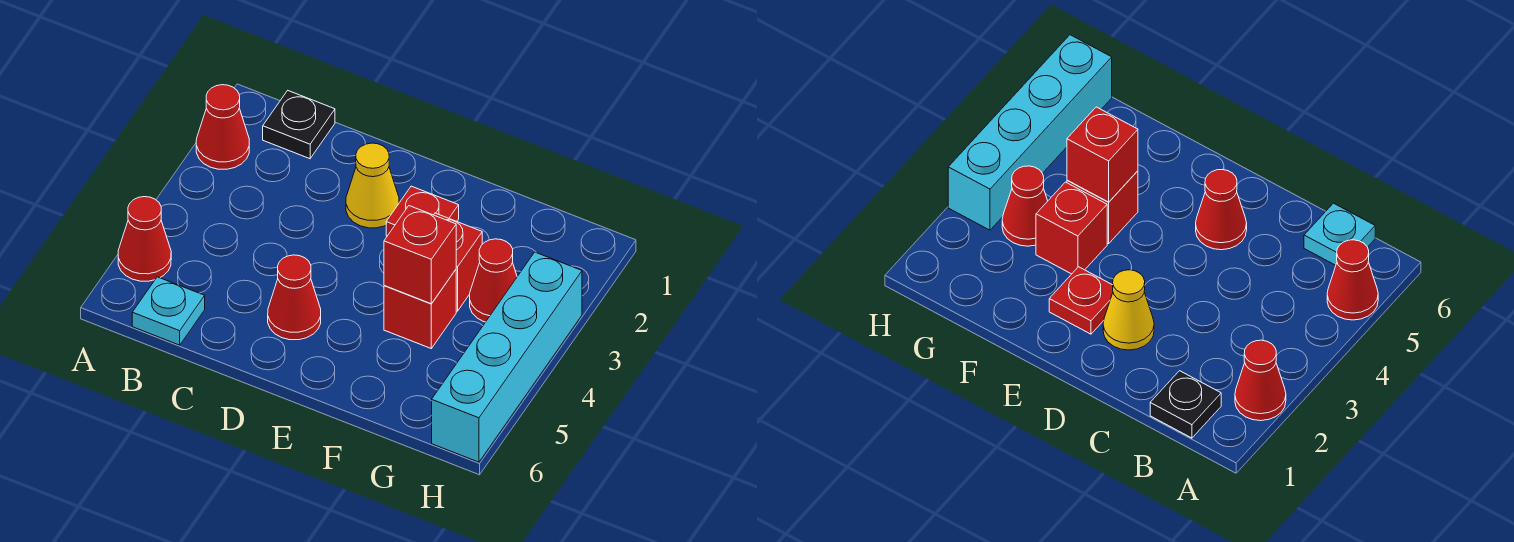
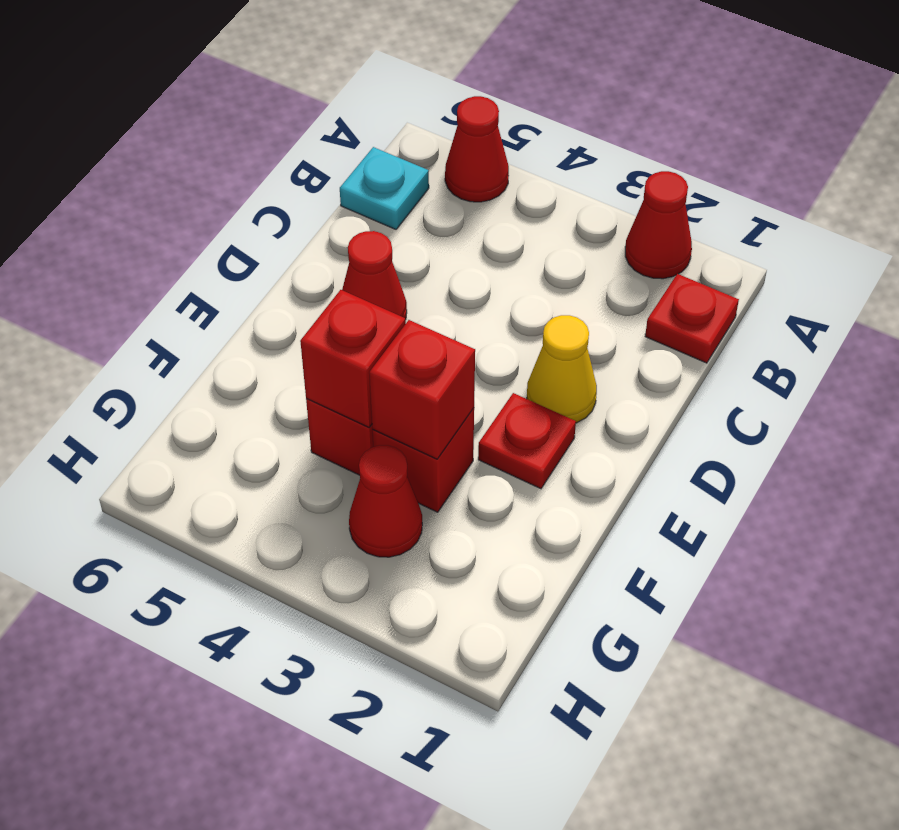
black plate B1 level 1 -> red plate B1 level 1
none -> red brick F3 level 2
cyan brick H3:H6 level 1 -> none

